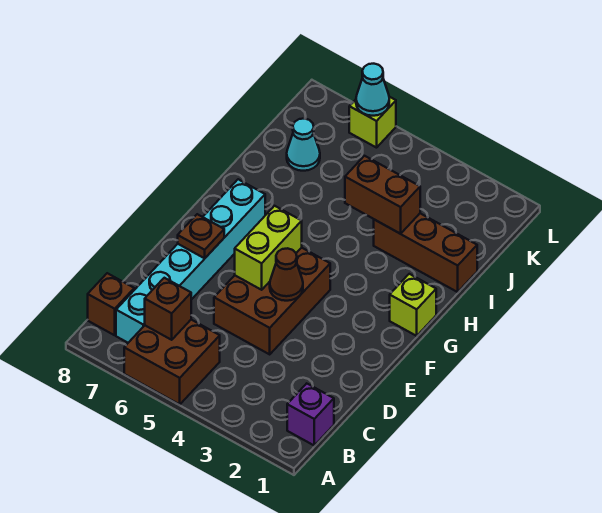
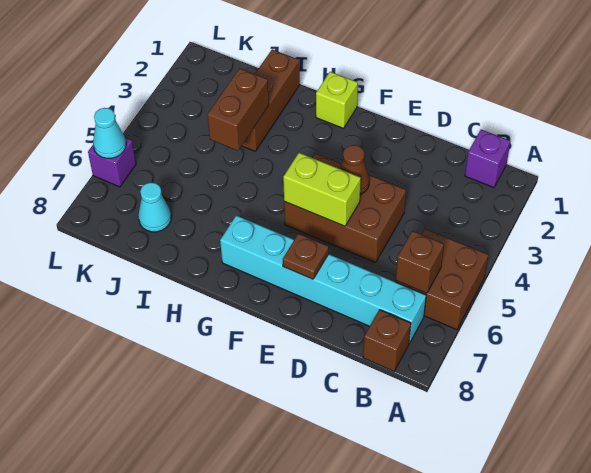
lime brick L6 level 1 -> purple brick L6 level 1

